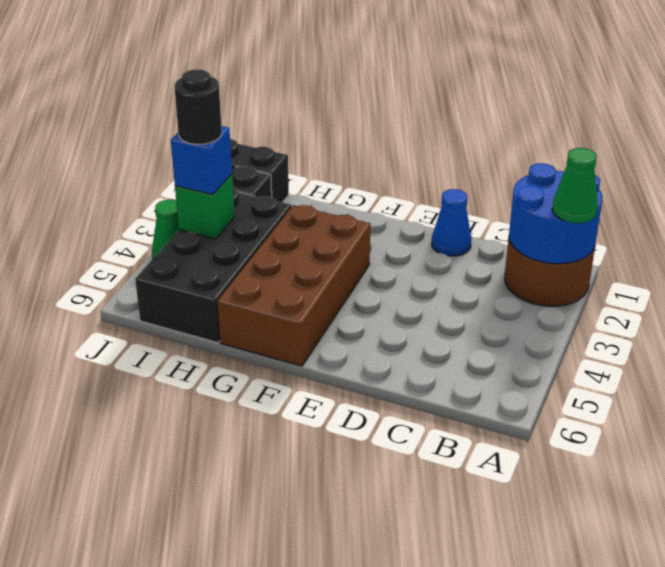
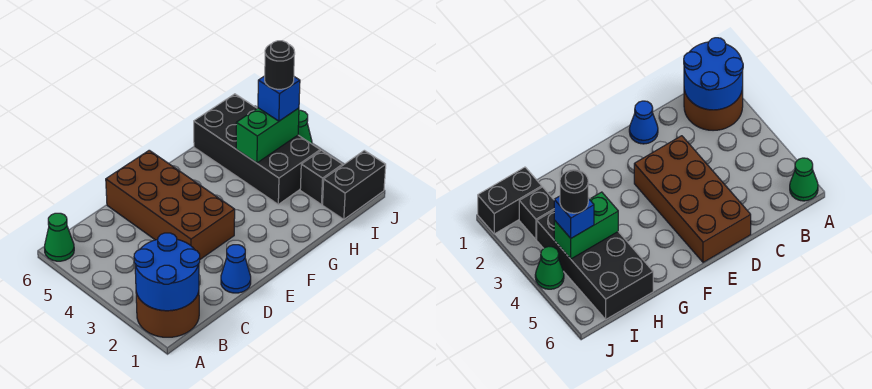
green cone A2 level 3 -> green cone A6 level 1
brown brick F3:G6 level 1 -> brown brick D3:E6 level 1
green brick I4 level 2 -> green brick H4:I4 level 2

